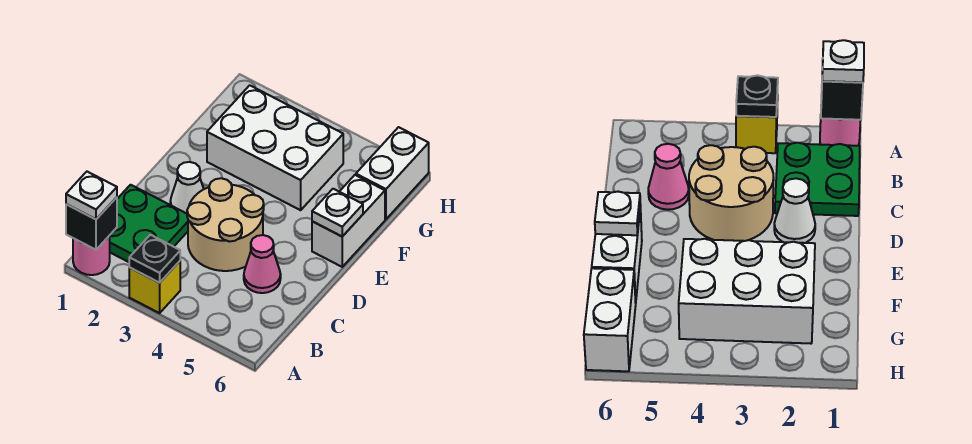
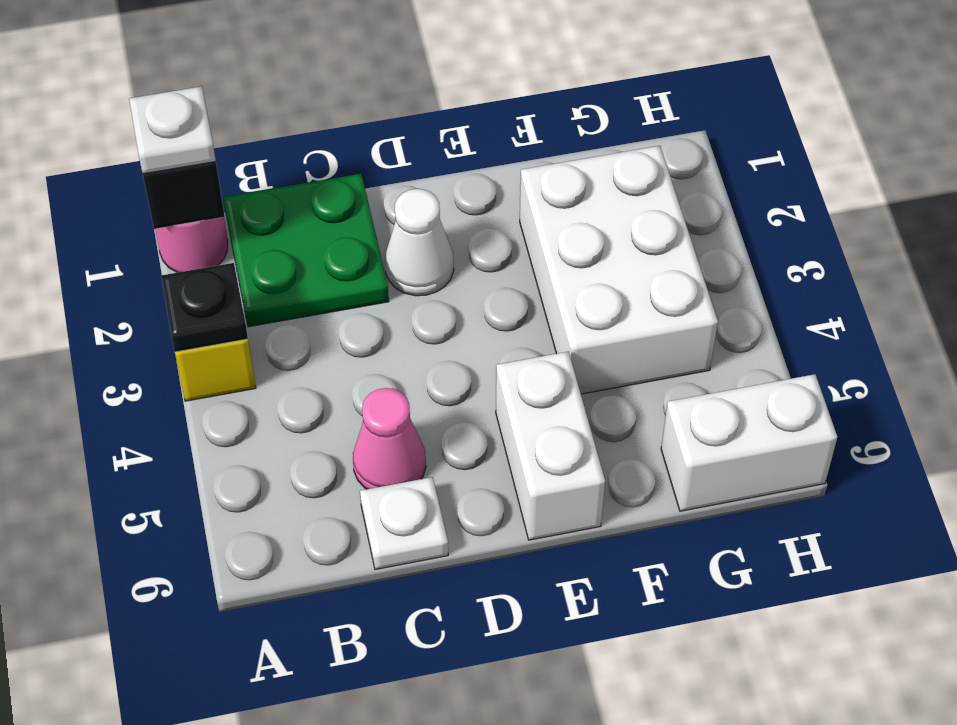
tan round brick C3:D4 level 1 -> none
white brick E6:F6 level 1 -> white brick E5:E6 level 1
white plate E6 level 2 -> white plate C6 level 1

